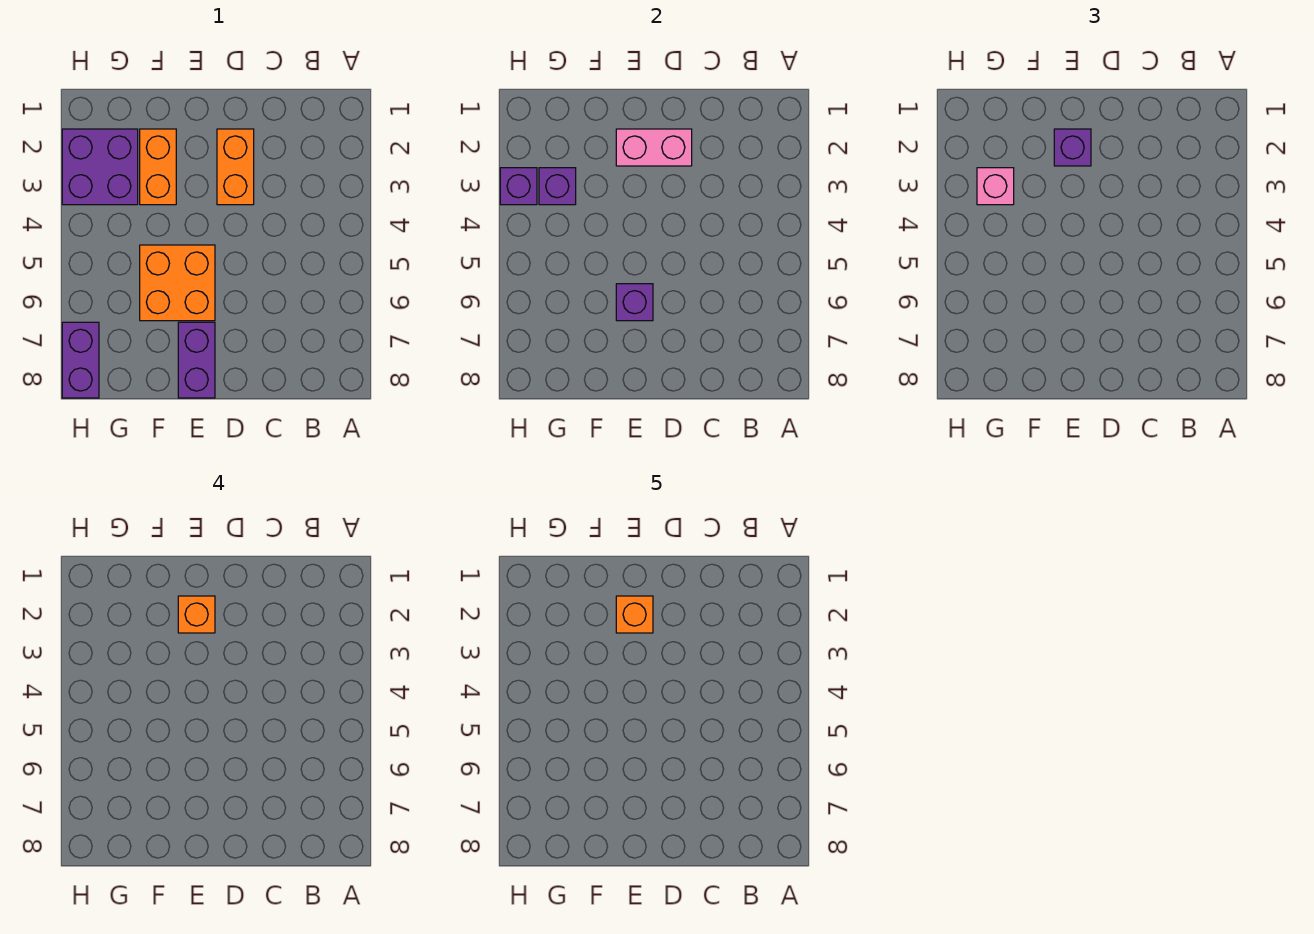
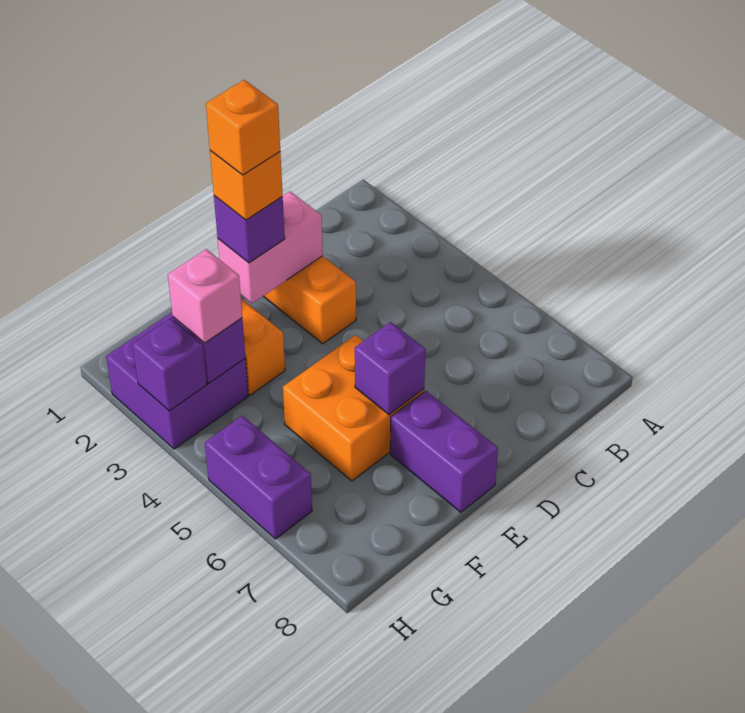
purple brick H7:H8 level 1 -> purple brick H5:H6 level 1

